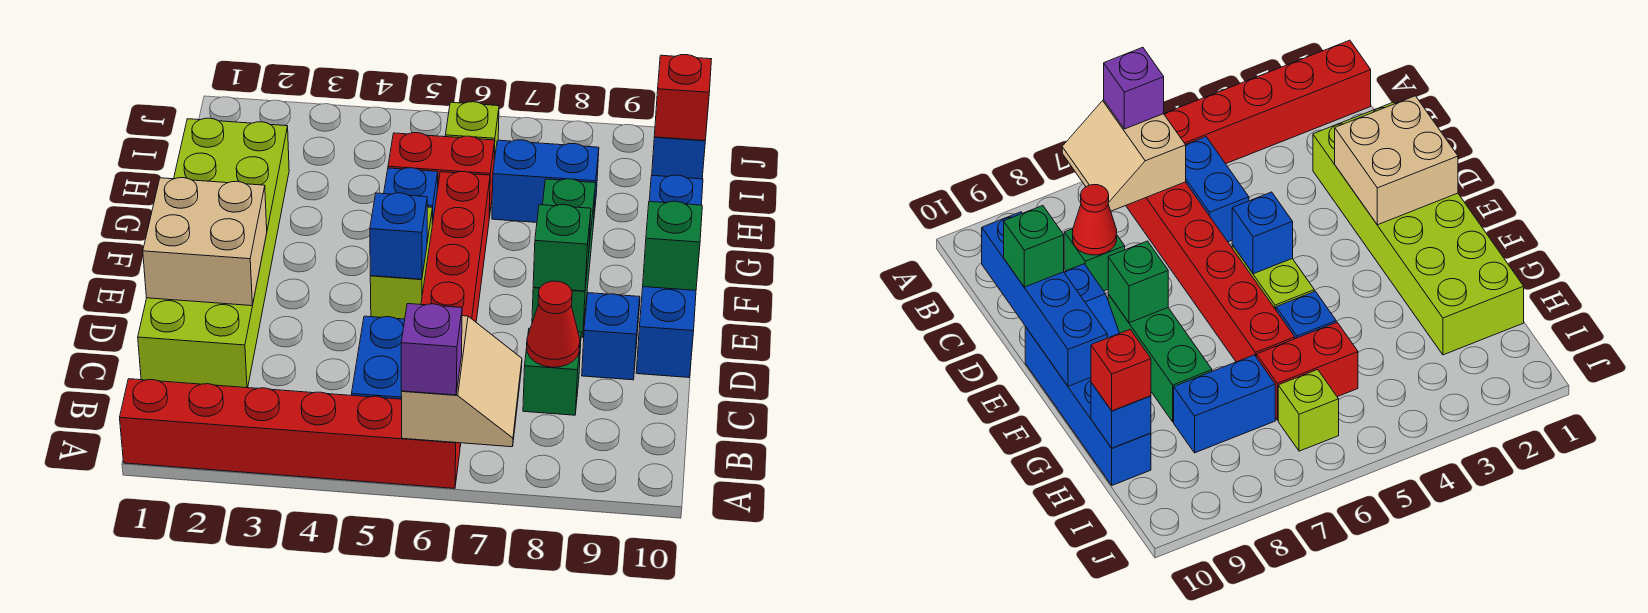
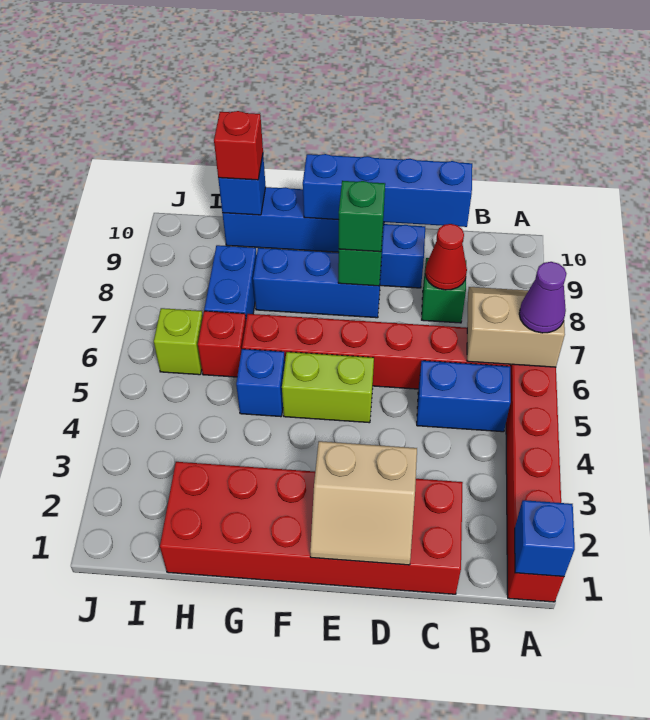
purple brick A6 level 3 -> purple cone A6 level 3
lime brick C1:H2 level 1 -> red brick C1:H2 level 1
tan brick D1:E2 level 2 -> tan slope D1:E2 level 2 top 2
green brick D10 level 3 -> green brick E8 level 3
blue brick E5 level 2 -> blue brick A1 level 2
green brick E8:G8 level 1 -> blue brick E8:G8 level 1
red brick H5:H6 level 1 -> red brick H6 level 1

